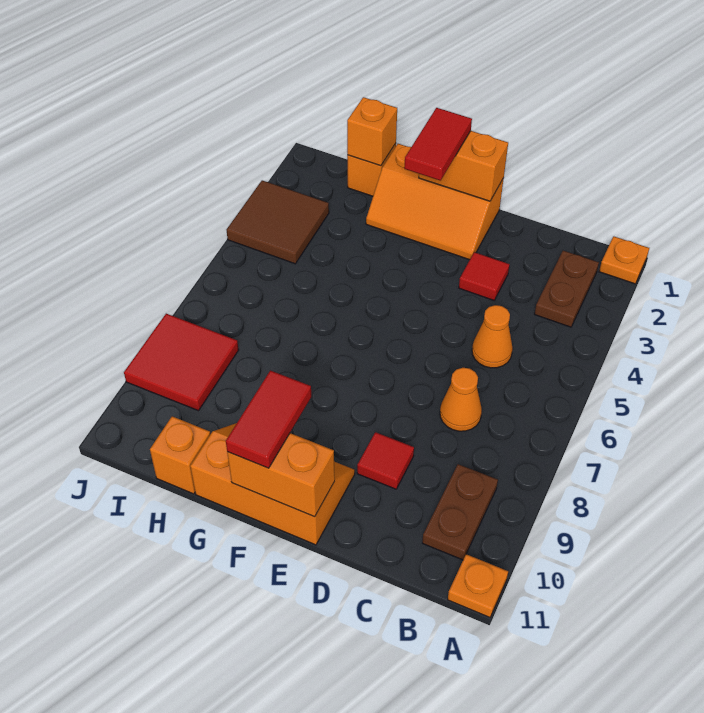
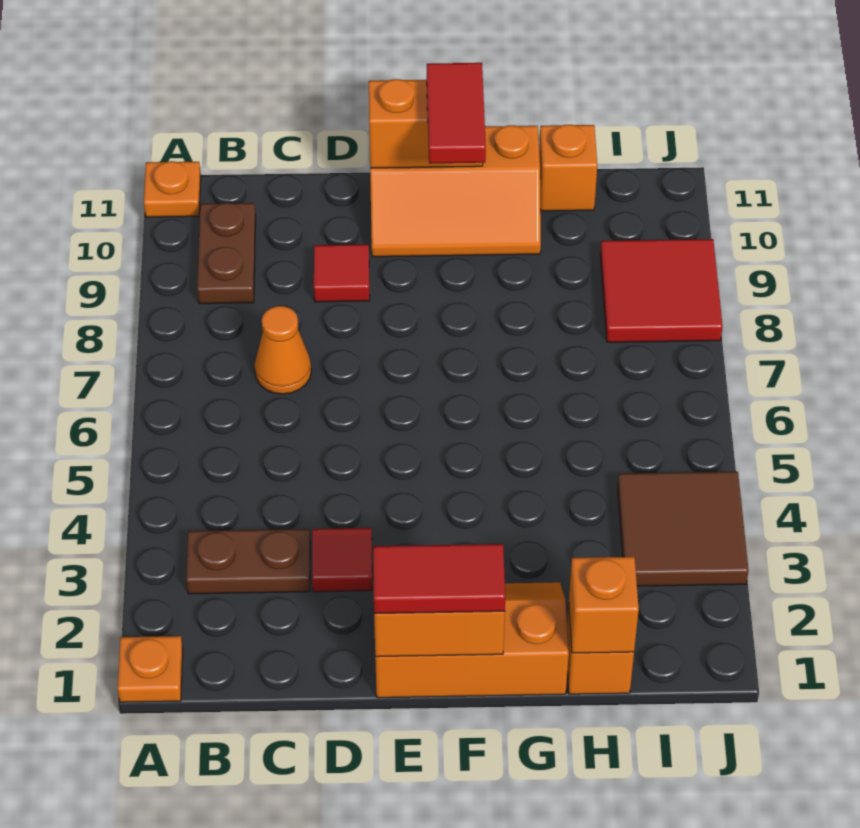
brown plate B2:B3 level 1 -> brown plate B3:C3 level 1
orange cone C5 level 1 -> none
red tile F1:F2 level 3 -> red tile E1:F1 level 3

